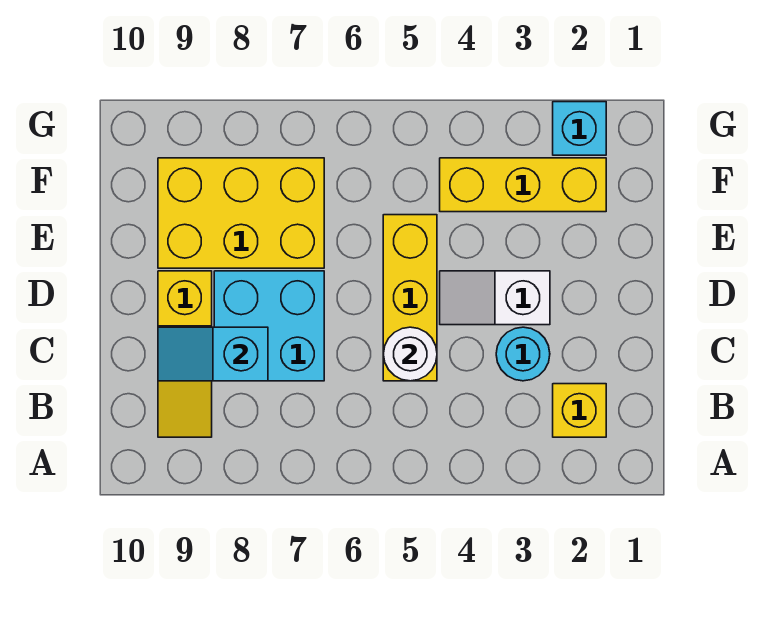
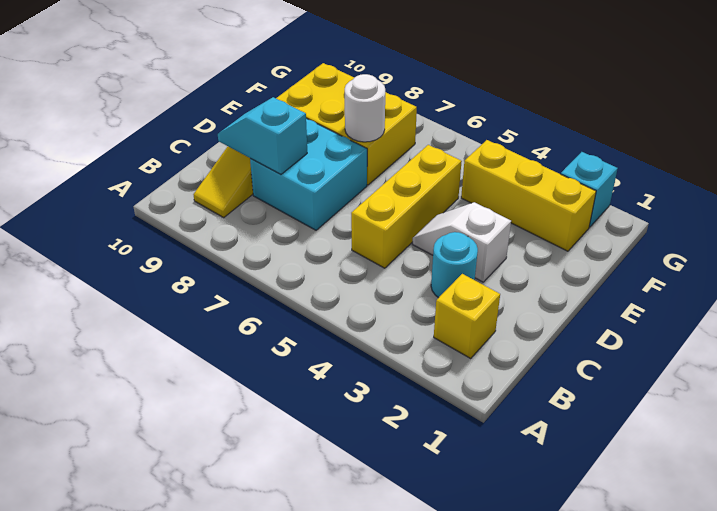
white round brick C5 level 2 -> white round brick E7 level 2

